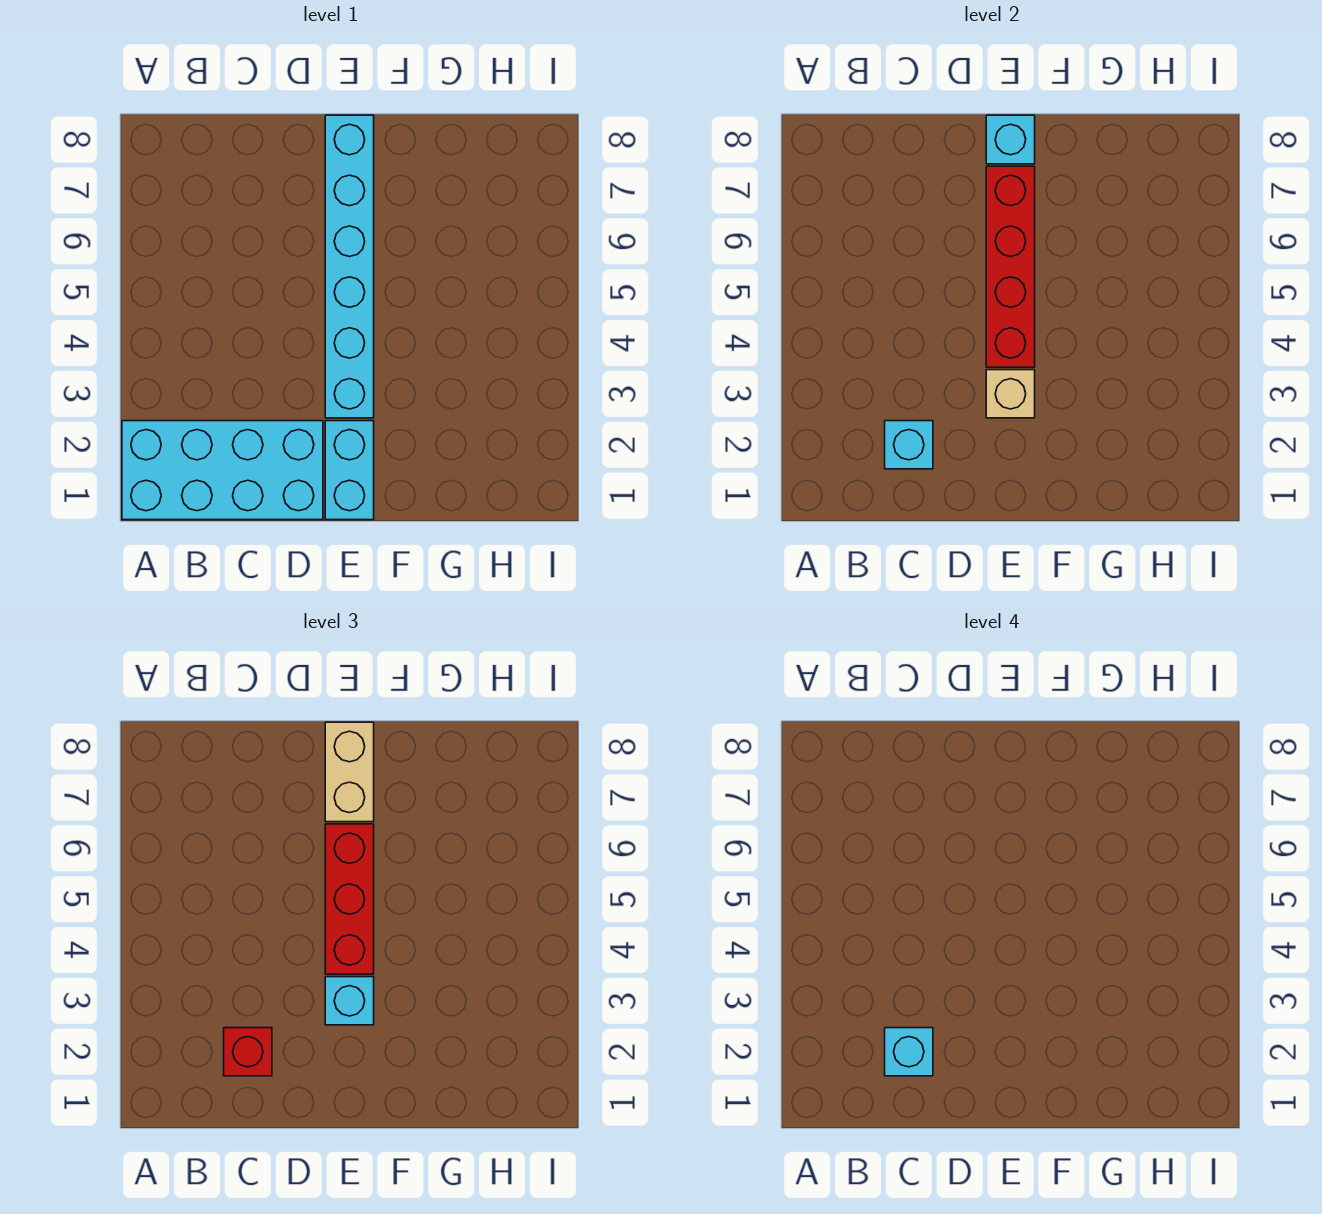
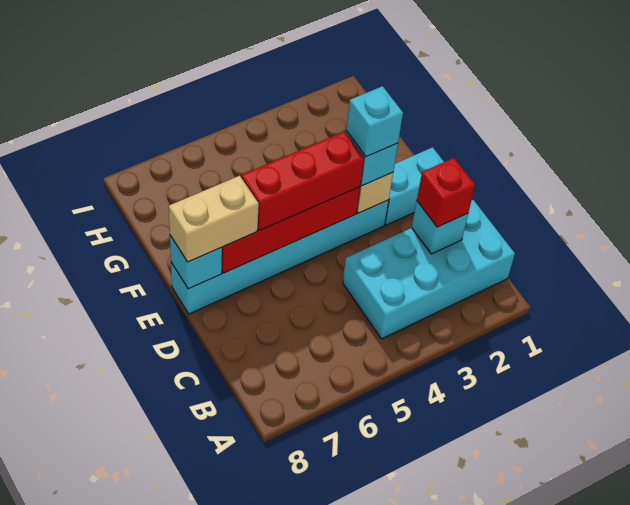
cyan brick A1:D2 level 1 -> cyan brick B1:C4 level 1
cyan brick C2 level 4 -> cyan brick E3 level 4

